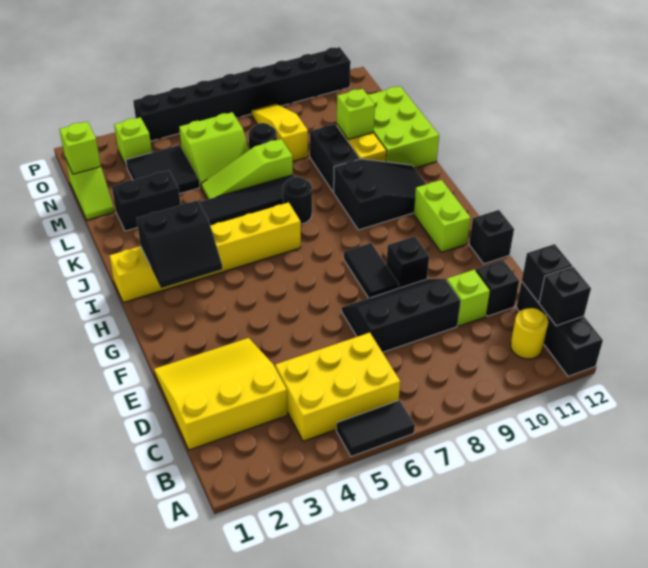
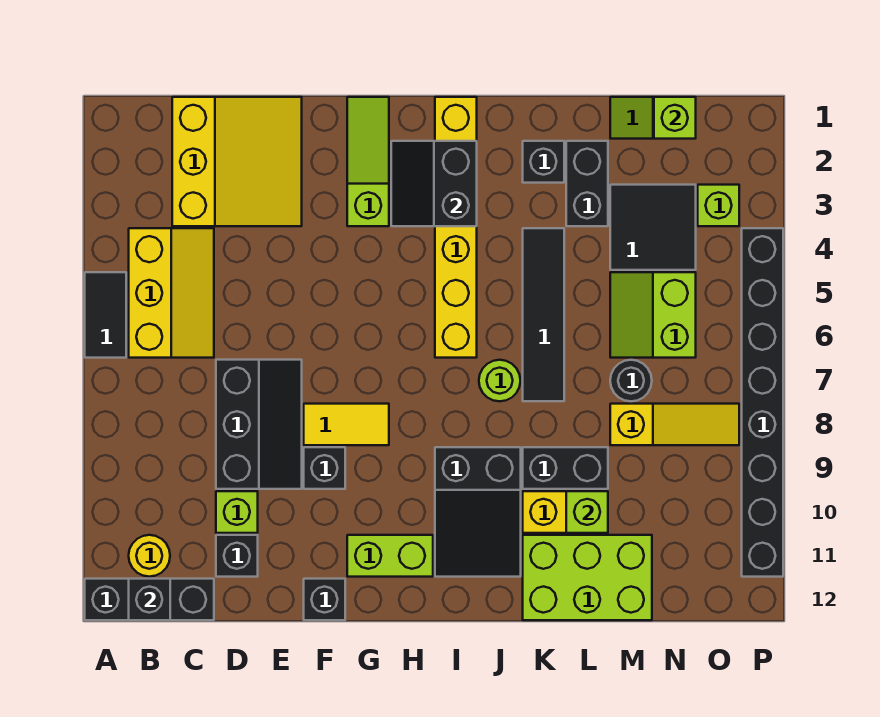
yellow brick B4:C6 level 1 -> yellow slope B4:C6 level 1 top B
black brick C12 level 2 -> black brick K2 level 1
black tile F8:G8 level 1 -> yellow tile F8:G8 level 1
black round brick J7 level 1 -> lime round brick J7 level 1
lime slope L5:L7 level 1 top 7 -> lime slope G1:G3 level 1 top 3

